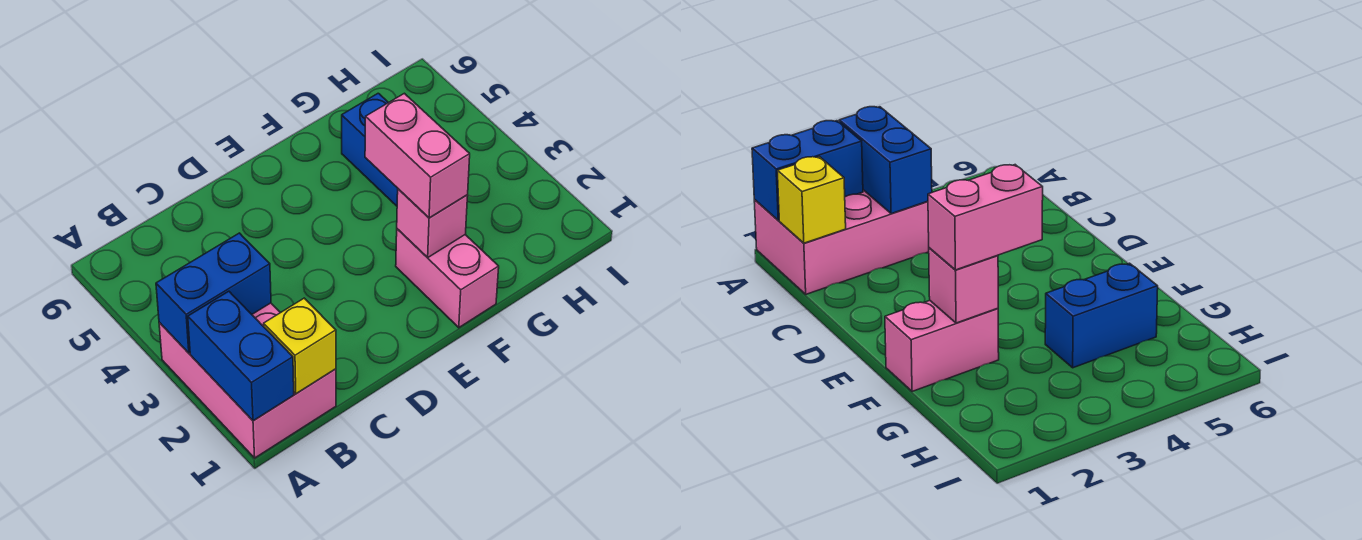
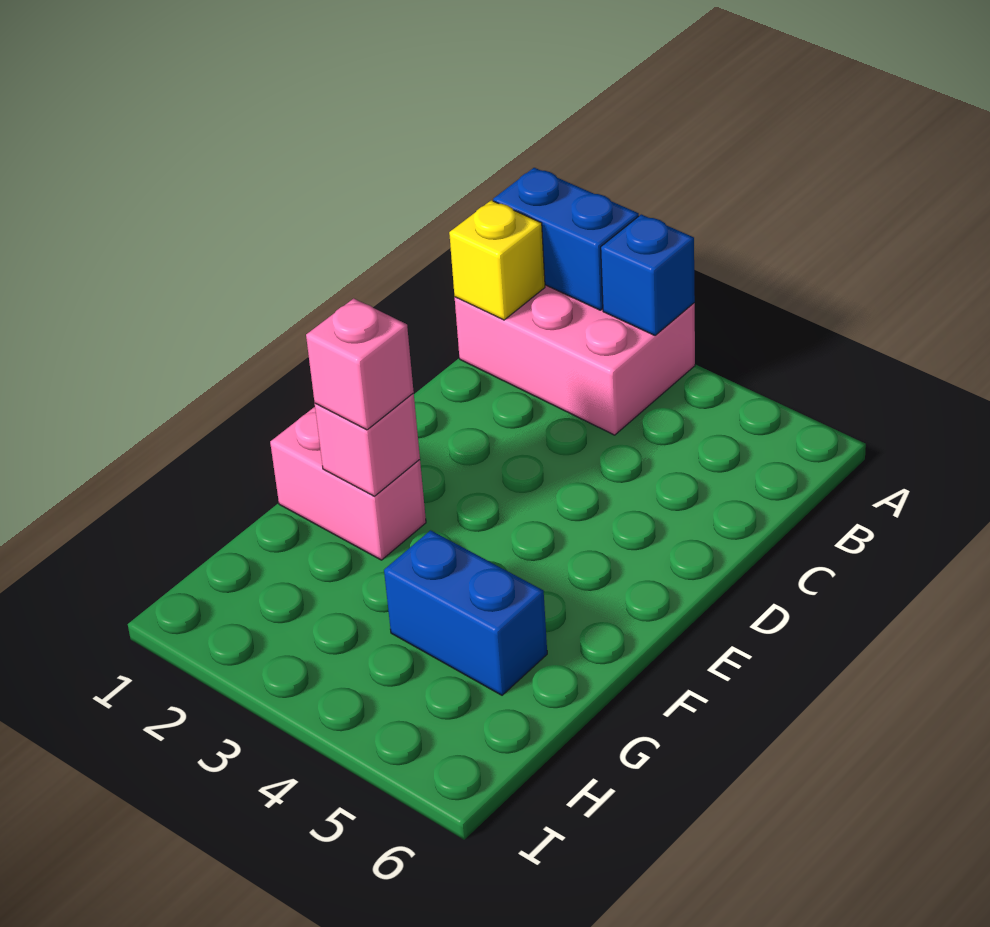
blue brick A3:B3 level 2 -> blue brick A3 level 2
pink brick F2:F3 level 3 -> pink brick F2 level 3

